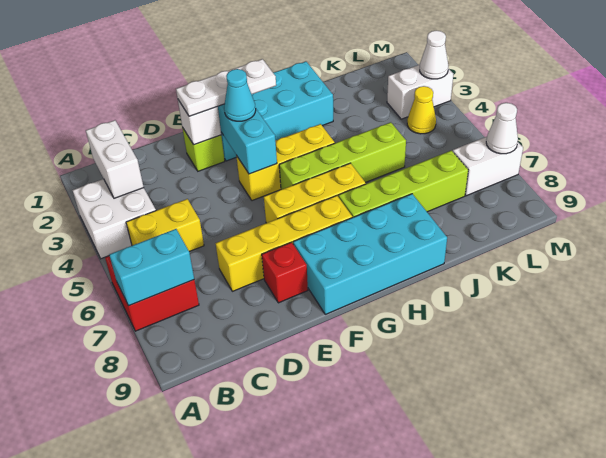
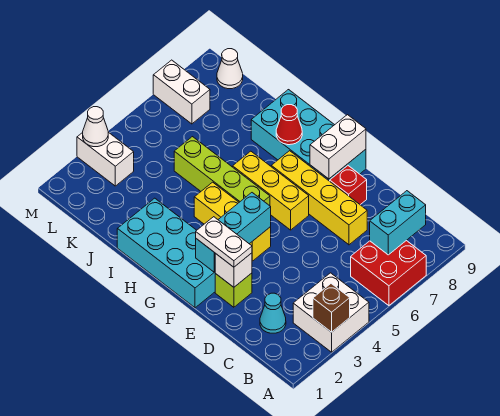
none -> brown brick A3 level 2
cyan brick A7:B7 level 2 -> cyan brick B7:B8 level 2
white brick B2:B3 level 2 -> white brick F8:F9 level 2
yellow brick B5:C5 level 1 -> none
white plate E2:G2 level 3 -> white plate E2:F2 level 3
cyan cone F3 level 3 -> cyan cone C2 level 1
lime brick H7:K7 level 1 -> none
none -> red cone H8 level 2
yellow cone L4 level 1 -> none
white cone M7 level 2 -> white cone L9 level 1

